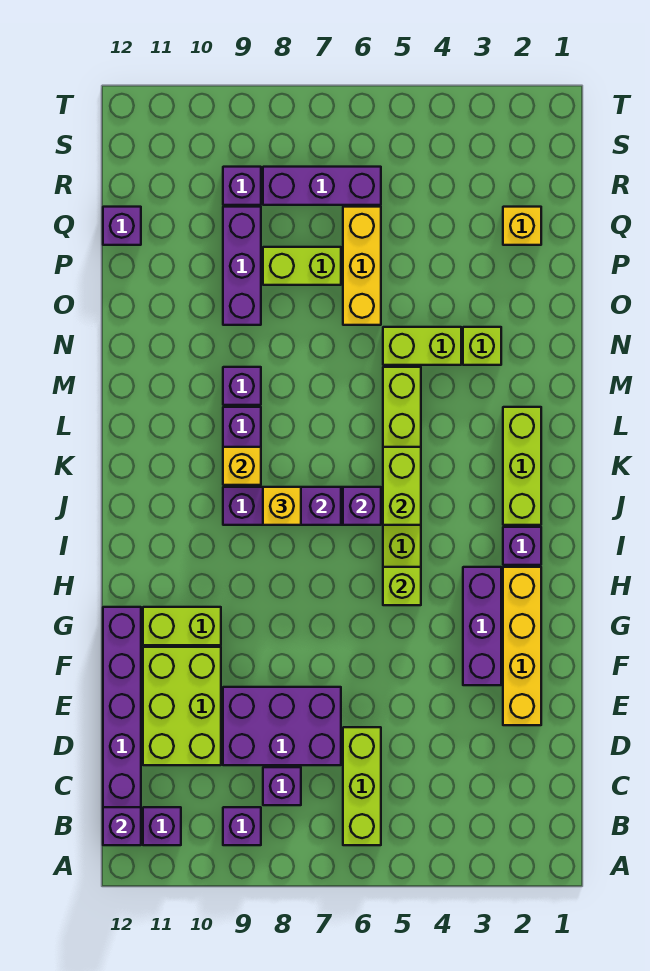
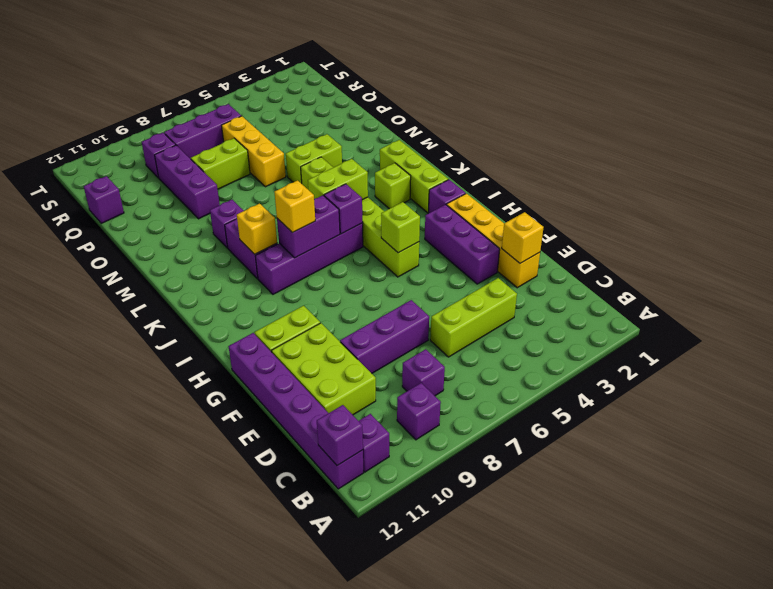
lime brick B6:D6 level 1 -> lime brick D4:D6 level 1
purple brick D7:E9 level 1 -> purple brick E7:E9 level 1
lime brick J5:K5 level 2 -> lime brick K5:K6 level 2
lime brick N3 level 1 -> lime brick K3 level 1
yellow brick Q2 level 1 -> yellow brick E2 level 2

